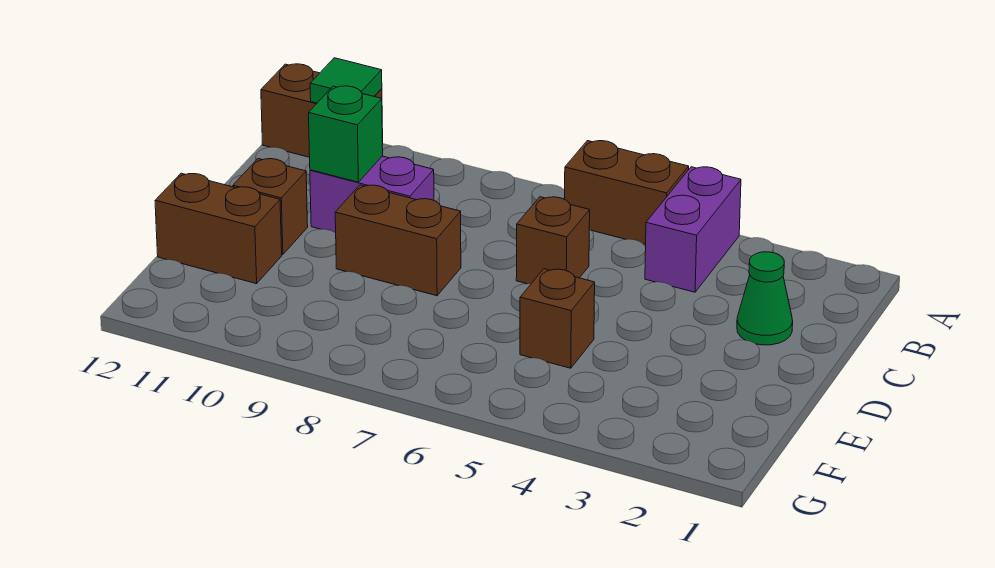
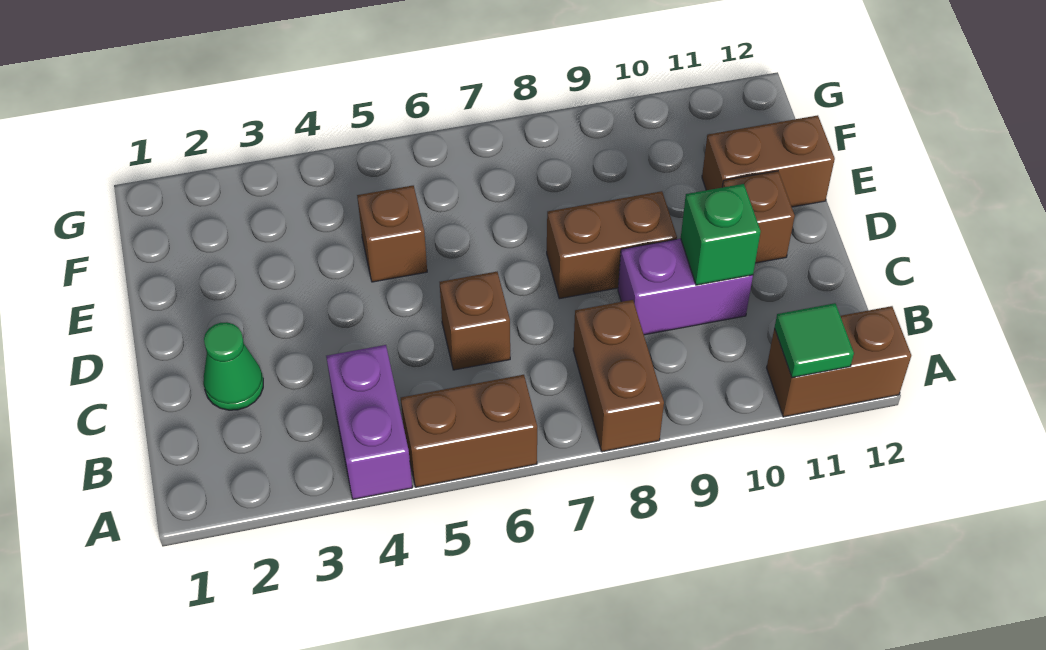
none -> brown brick A8:B8 level 1

